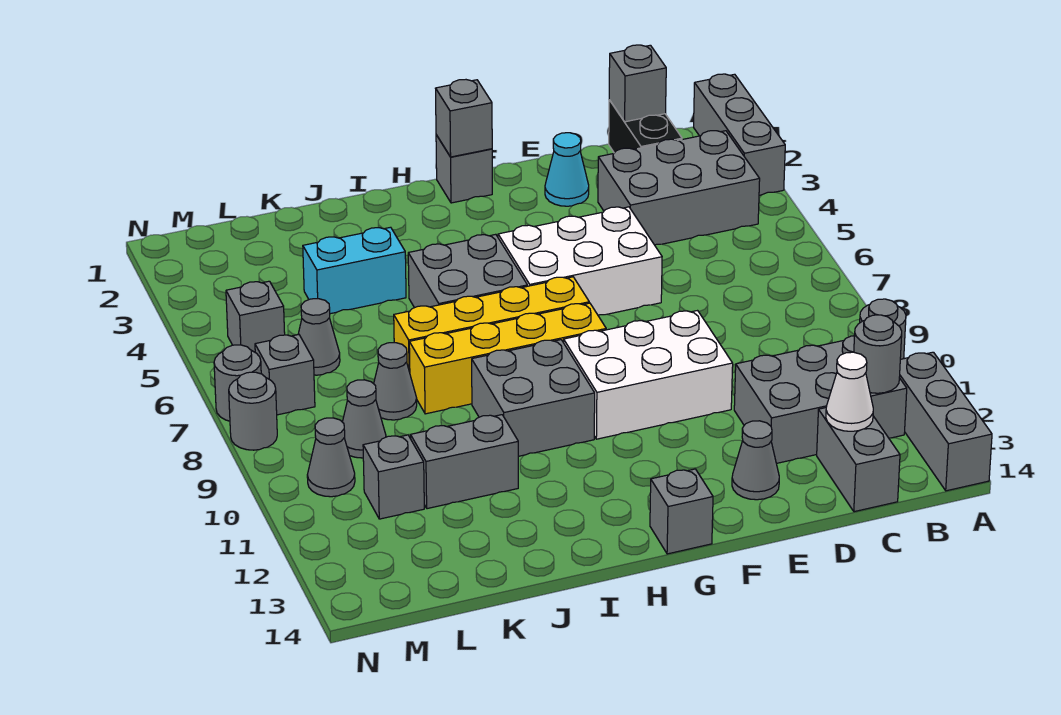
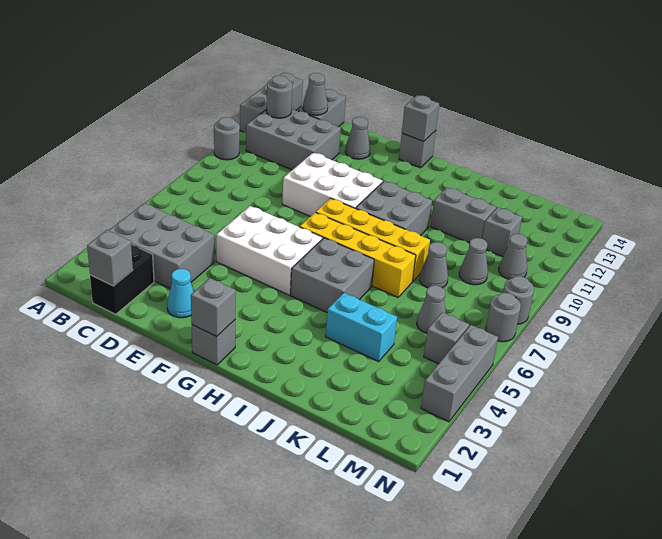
grey brick A1:A3 level 1 -> grey brick N3:N5 level 1
white cone C13 level 2 -> grey cone C13 level 2
grey brick M7 level 1 -> grey brick G14 level 2

